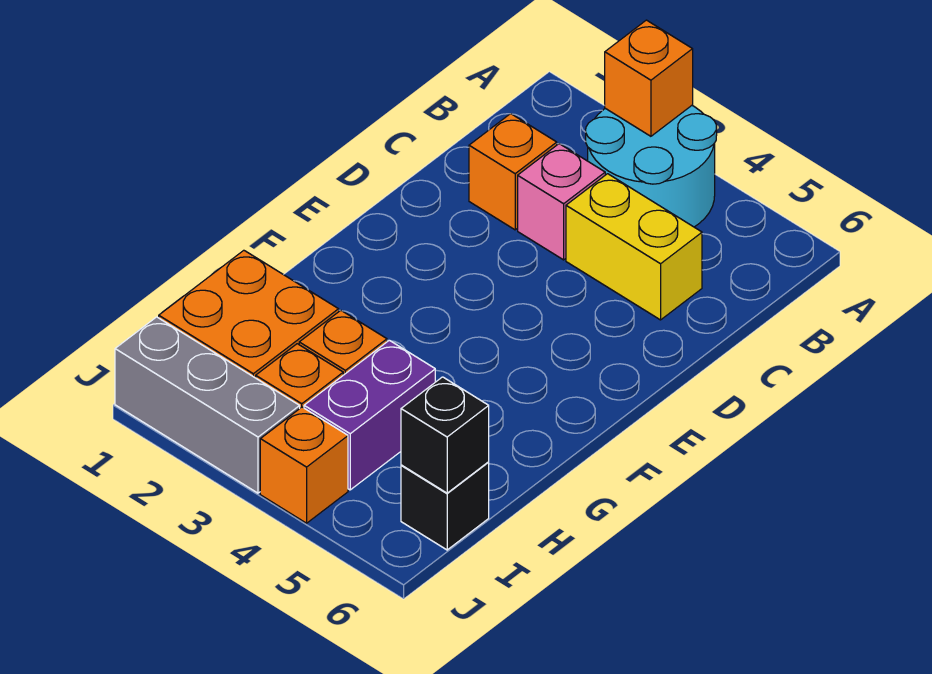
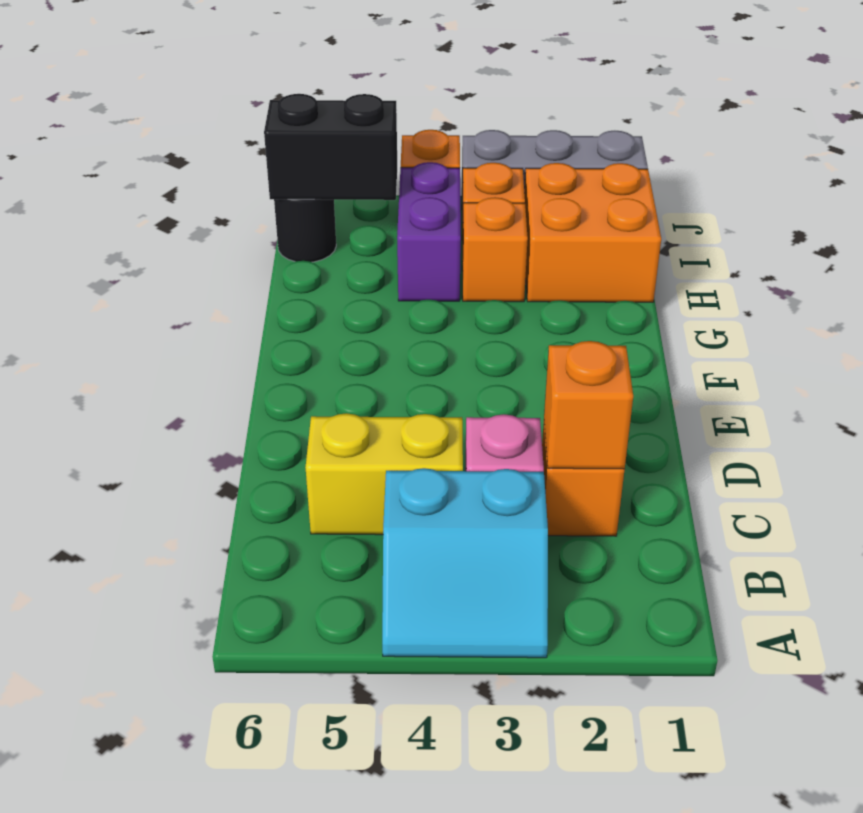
cyan round brick A3:B4 level 1 -> cyan slope A3:B4 level 1 top B
orange brick A3 level 2 -> orange brick C2 level 2
black brick I6 level 1 -> black round brick I6 level 1
black brick I6 level 2 -> black brick I5:I6 level 2

